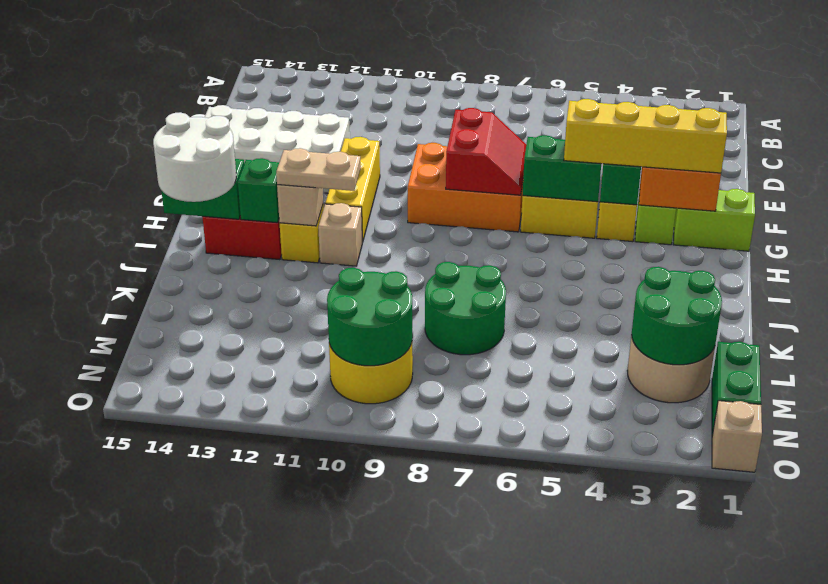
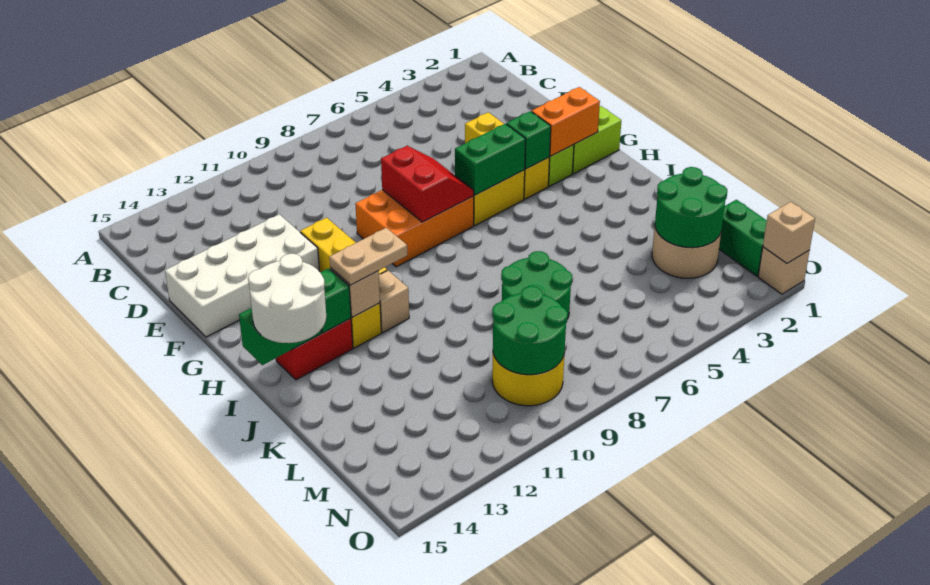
yellow brick G2:G5 level 3 -> none
none -> tan brick O1 level 2

